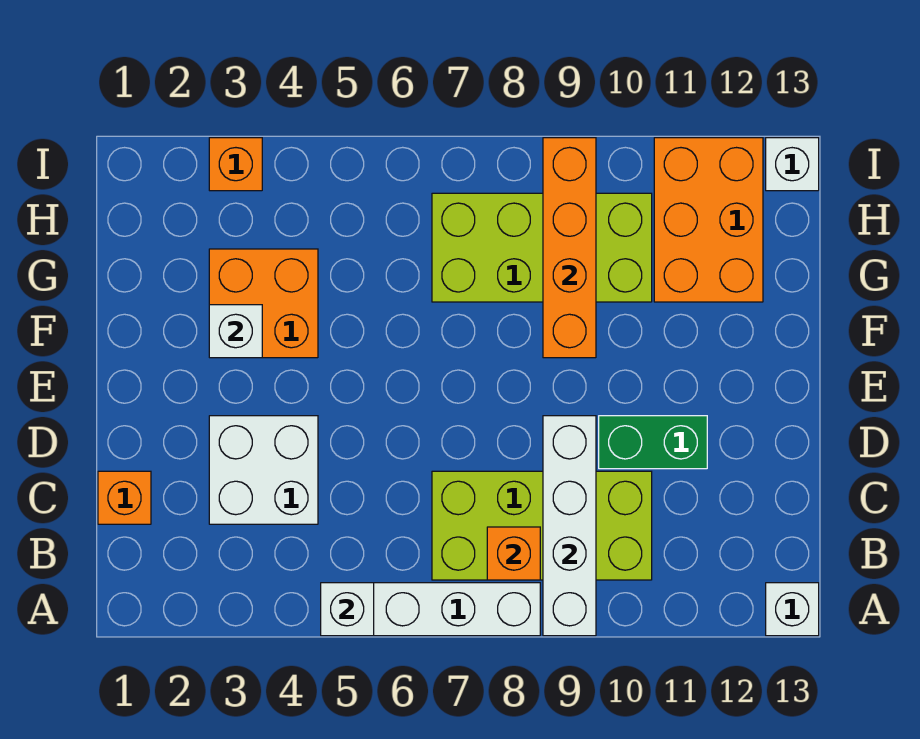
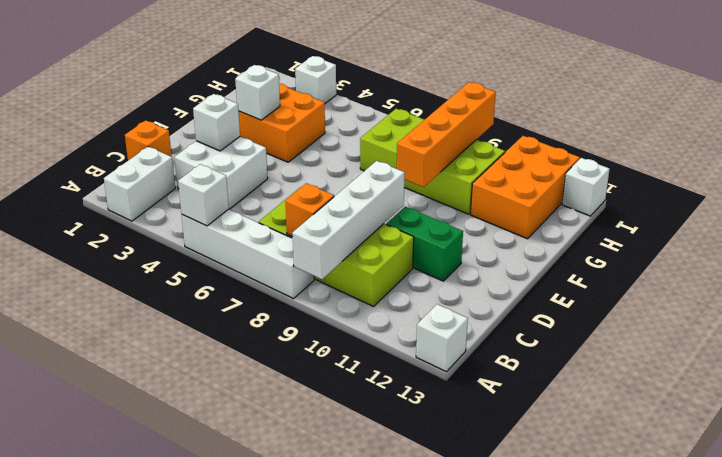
none -> white brick A2:B2 level 1
none -> white brick D3 level 2
orange brick I3 level 1 -> white brick I3 level 1

